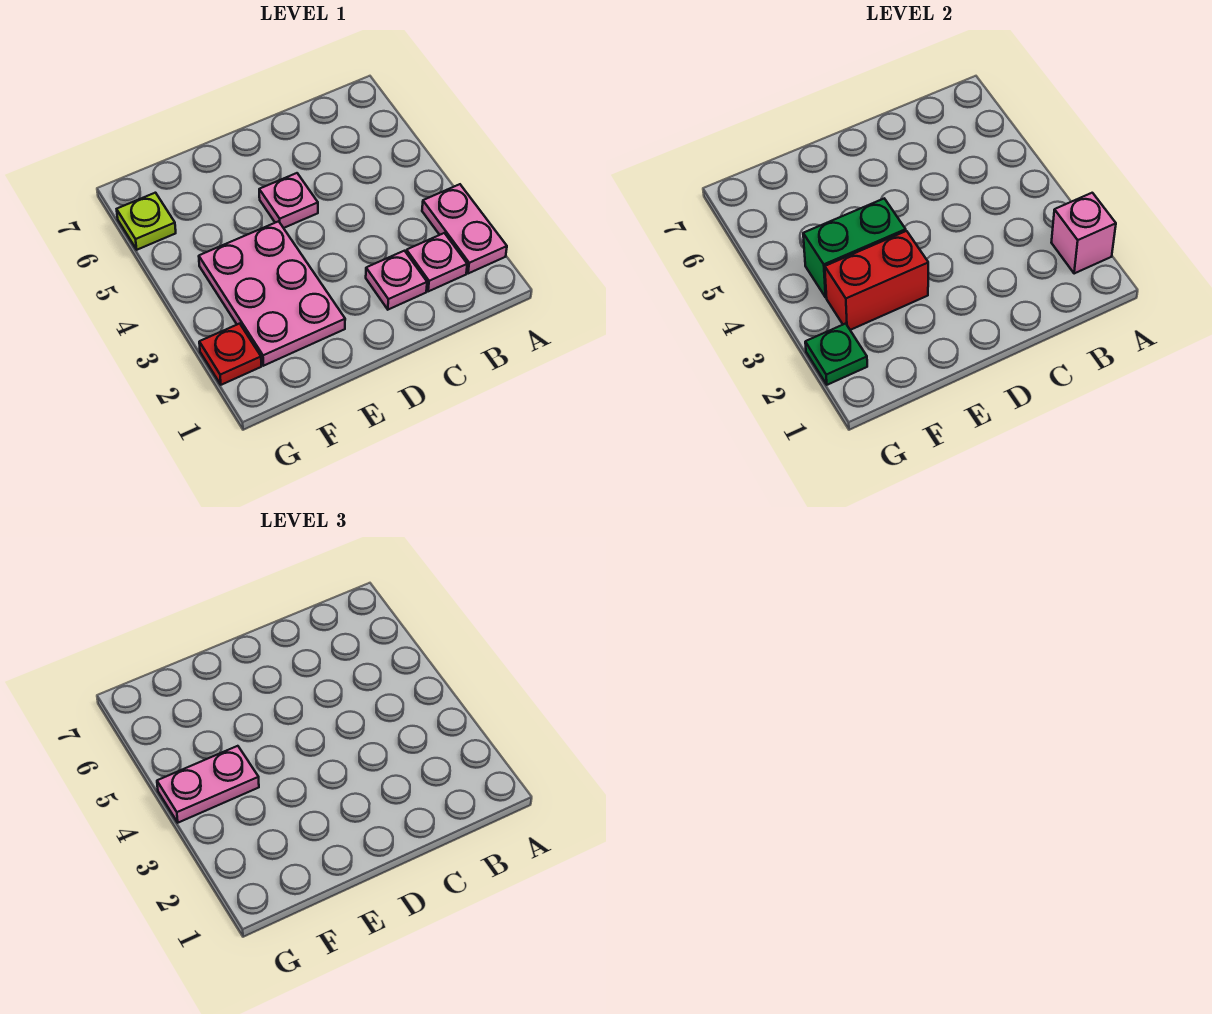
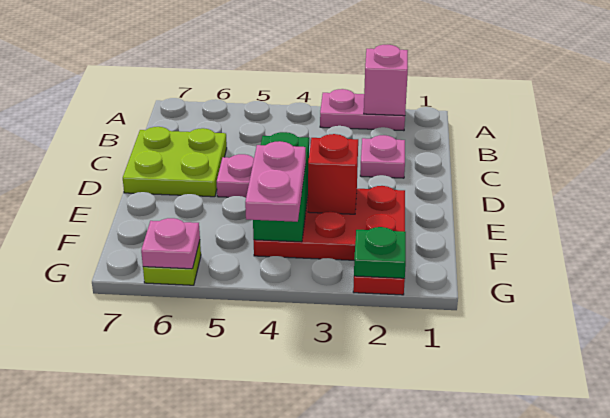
pink plate B2 level 1 -> pink plate G6 level 2
none -> lime plate C6:D7 level 1
pink plate E2:F4 level 1 -> red plate E2:F4 level 1
red brick E3:F3 level 2 -> red brick E3 level 2

